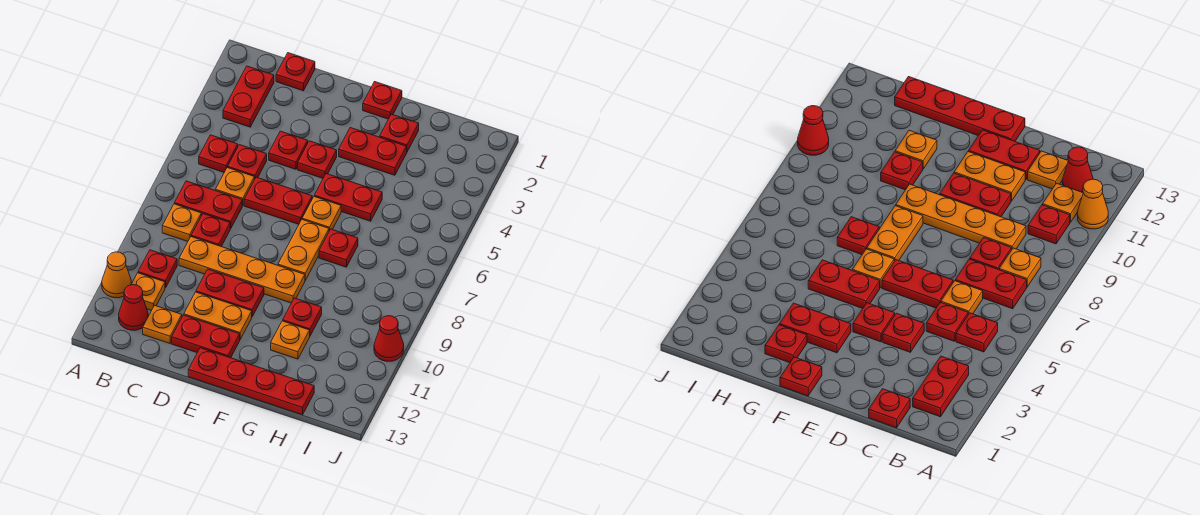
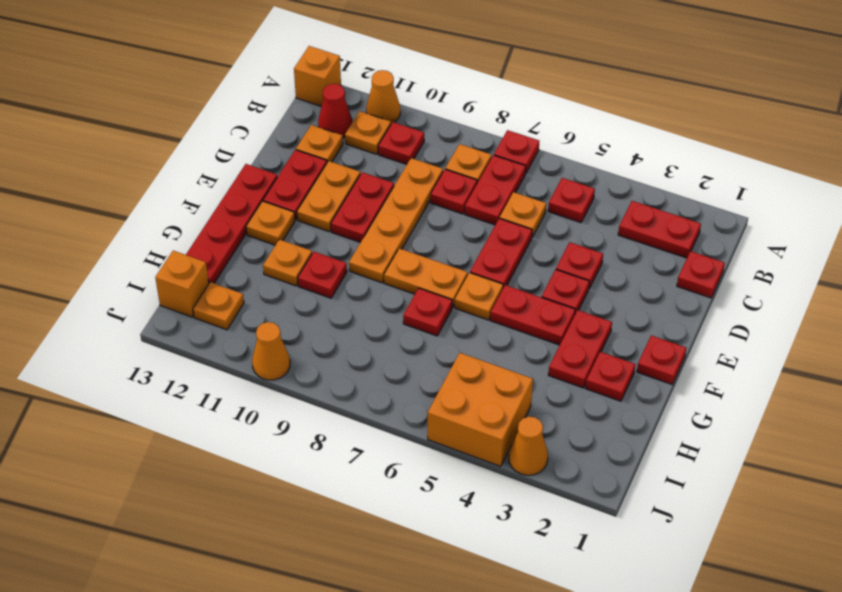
none -> orange brick A13 level 1
red plate C5 level 1 -> red plate A7 level 1
red plate F5:G5 level 1 -> red plate F4:F5 level 1
none -> orange plate F12 level 1
none -> orange brick I4:J5 level 1
none -> orange plate I12 level 1
none -> orange brick I13 level 1
none -> orange cone J3 level 1
red cone J10 level 1 -> orange cone J10 level 1

